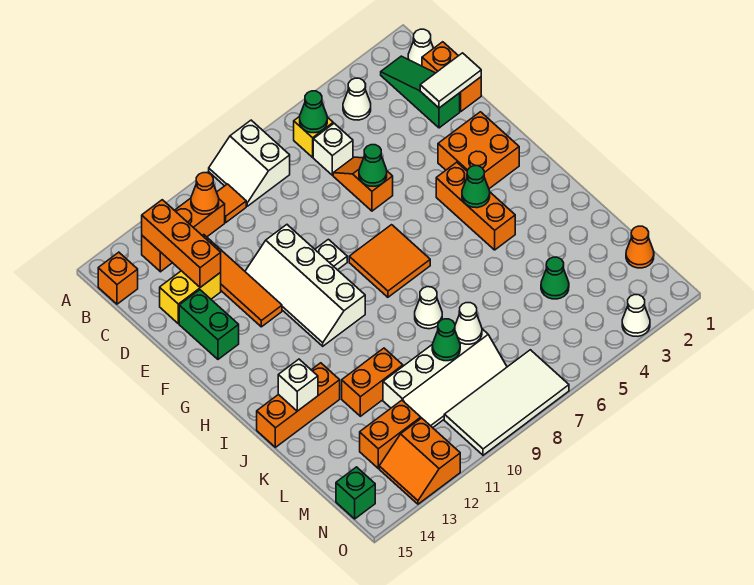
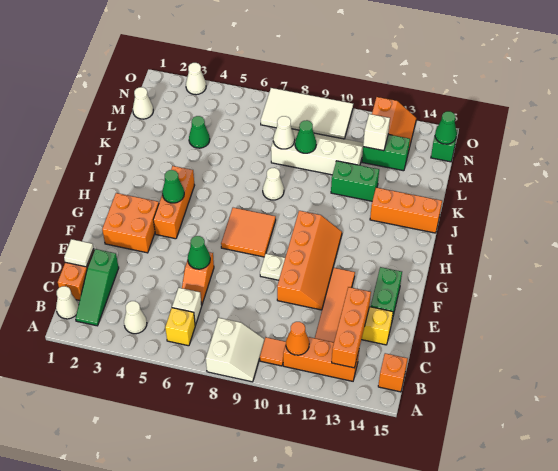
green cone B6 level 2 -> green cone N15 level 2
white tile D1:D2 level 2 -> white tile D1 level 2
white slope E10:H11 level 1 top 10 -> orange slope E10:H11 level 1 top 10
white brick J14 level 2 -> white brick M12 level 2
orange brick K11:K12 level 1 -> green brick K11:K12 level 1
orange cone M1 level 1 -> white cone M1 level 1
orange brick M12:M13 level 1 -> green brick M12:M13 level 1

